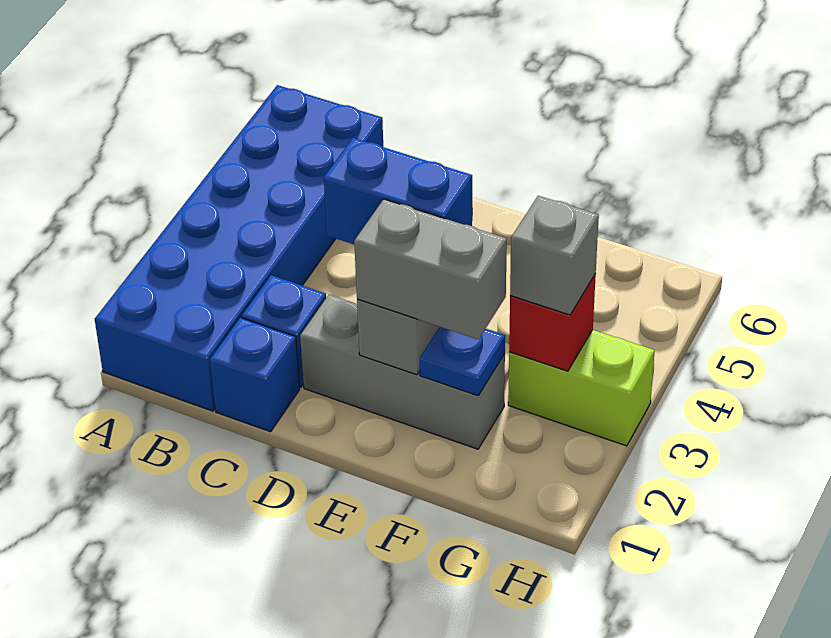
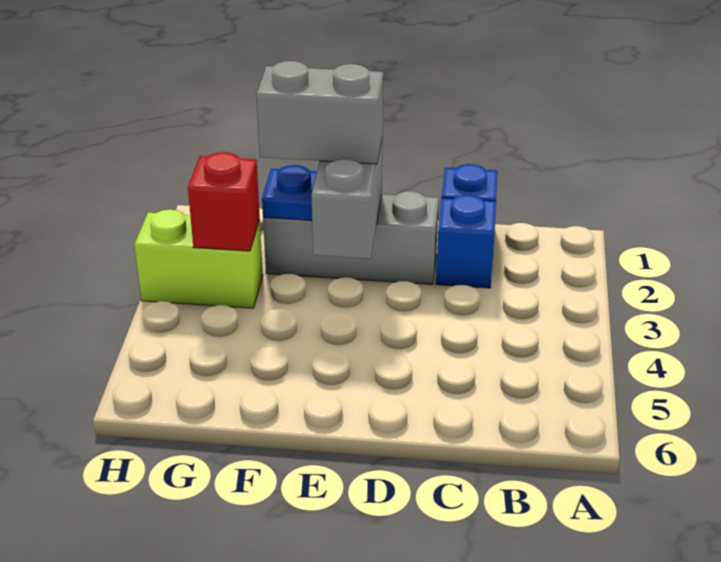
blue brick A1:B6 level 1 -> none
blue brick D3:E3 level 3 -> none
grey brick G3 level 3 -> none

